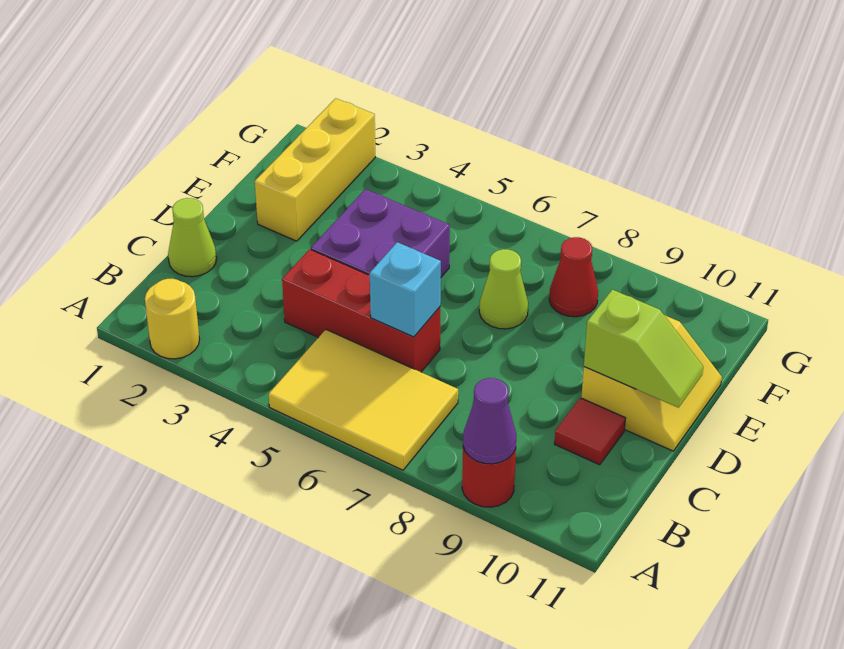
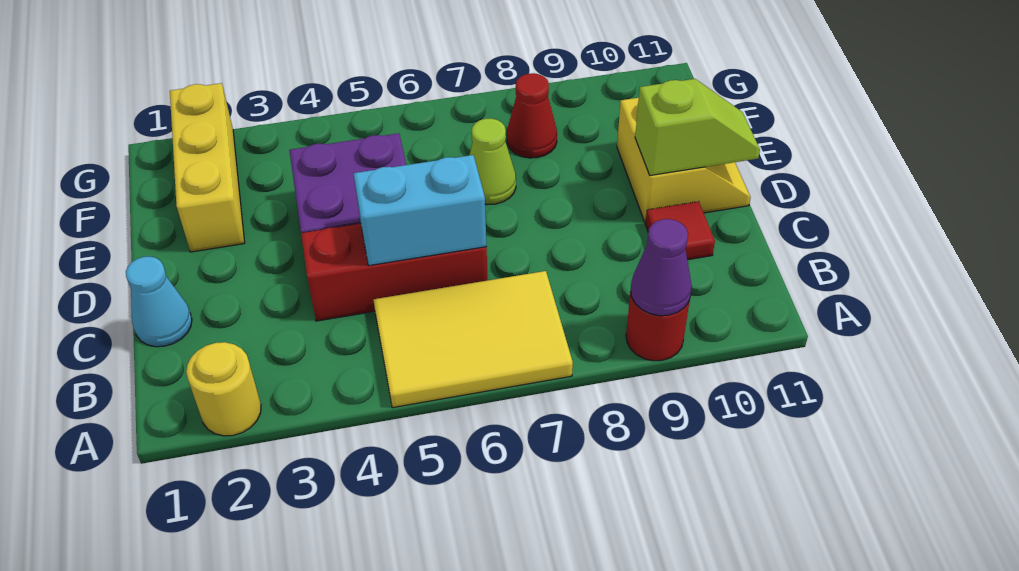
lime cone C1 level 1 -> cyan cone C1 level 1
cyan brick C6 level 2 -> cyan brick C5:C6 level 2

